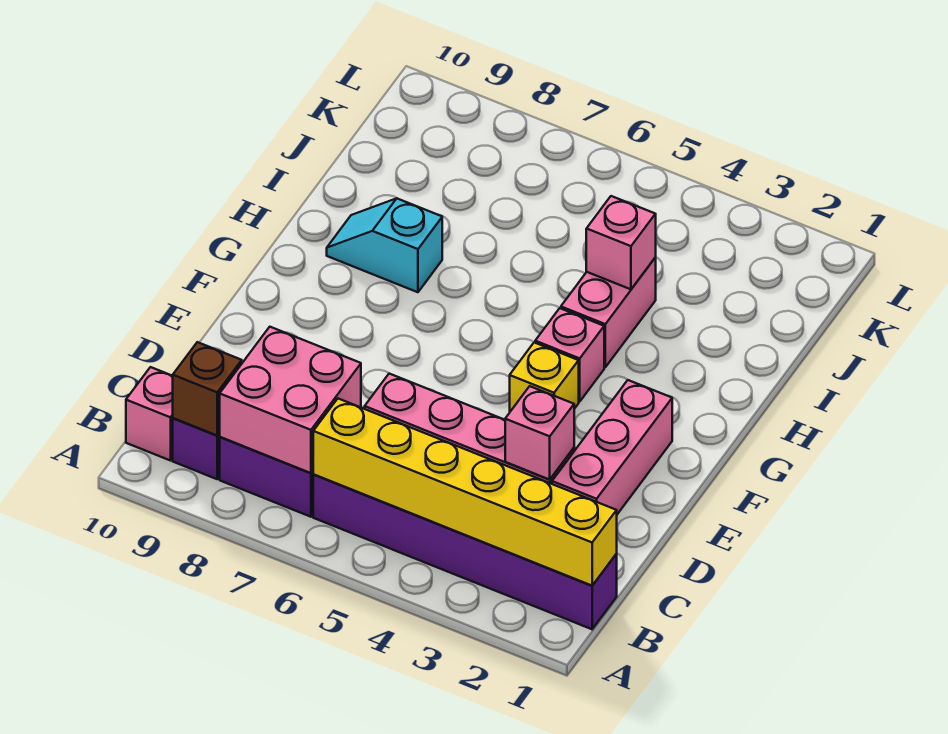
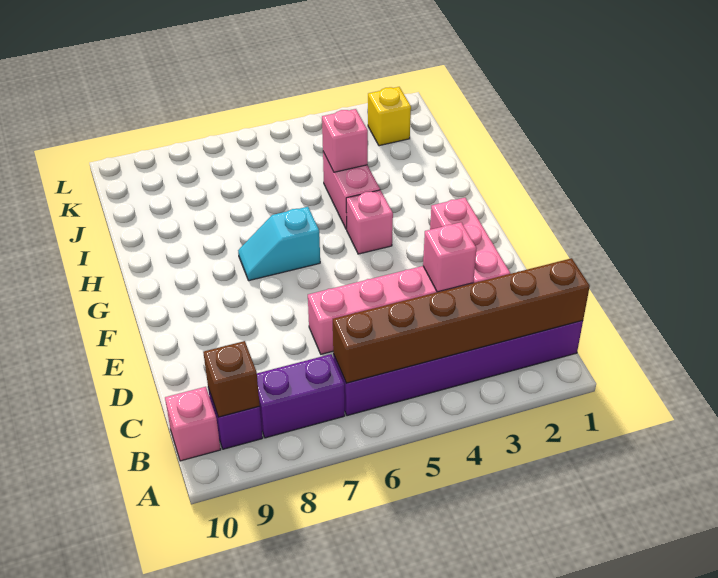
yellow brick B1:B6 level 2 -> brown brick B1:B6 level 2
pink brick B7:C8 level 2 -> none
yellow brick F4 level 1 -> yellow brick K2 level 1
cyan slope H8:H9 level 1 top 8 -> cyan slope G6:G7 level 1 top 6

